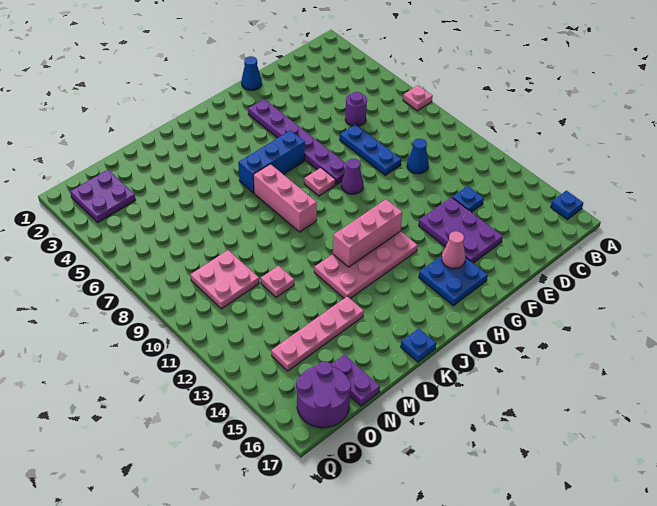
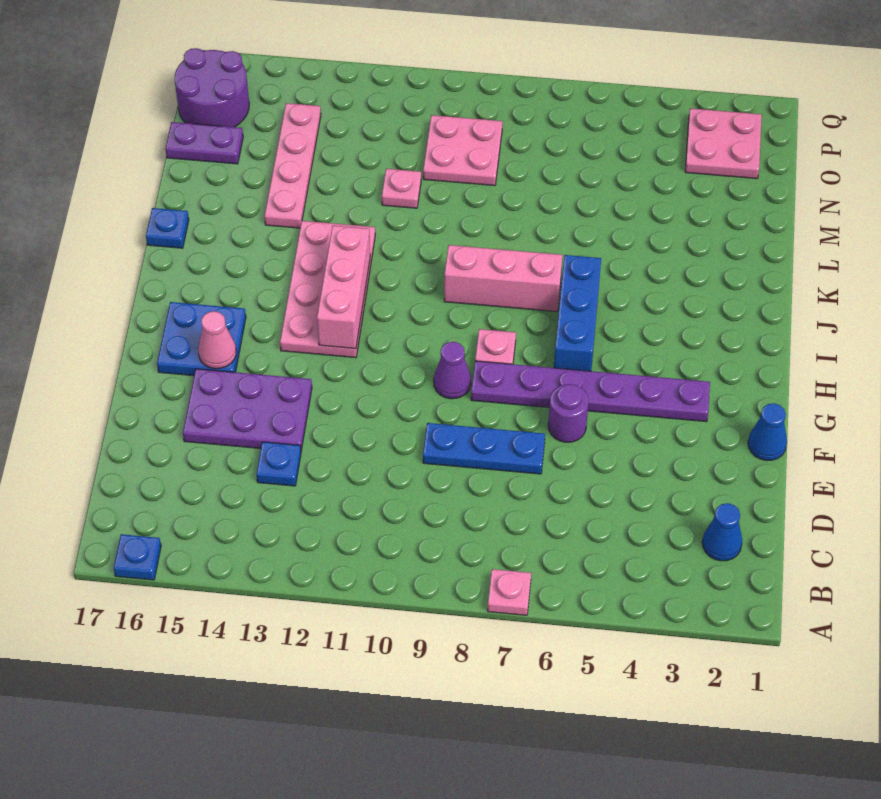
purple round brick D6 level 1 -> purple round brick F6 level 1
blue cone D10 level 1 -> blue cone C2 level 1
purple plate O2:P3 level 1 -> pink plate O2:P3 level 1

